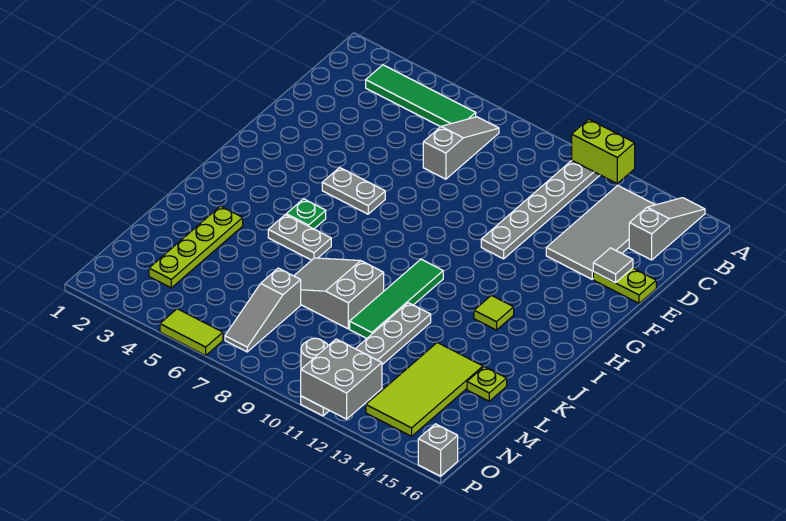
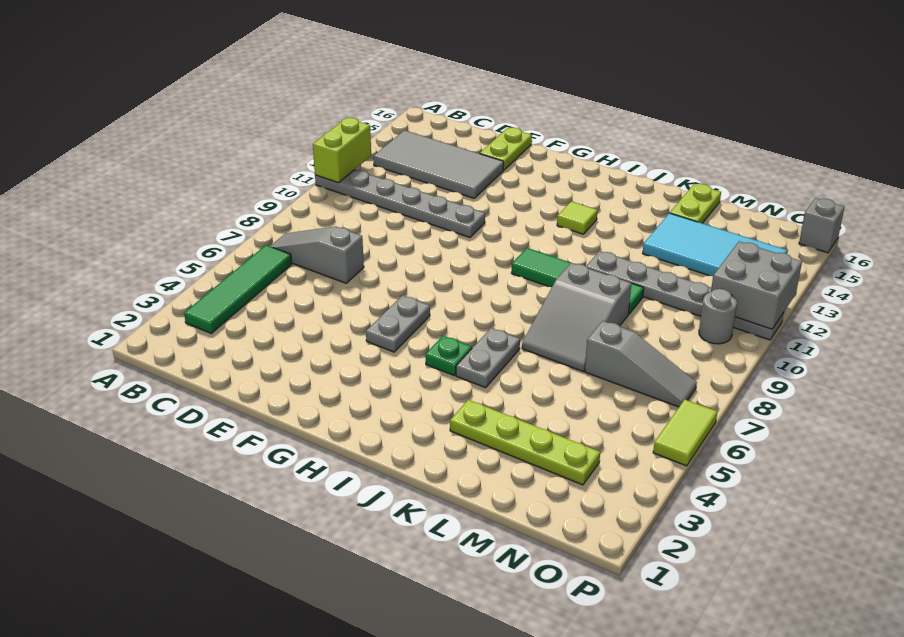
grey slope A15:C15 level 1 top C -> none
grey tile E15 level 2 -> none
lime tile L13:O14 level 1 -> cyan tile L13:O14 level 1
lime plate L15 level 1 -> lime plate L15:L16 level 1

